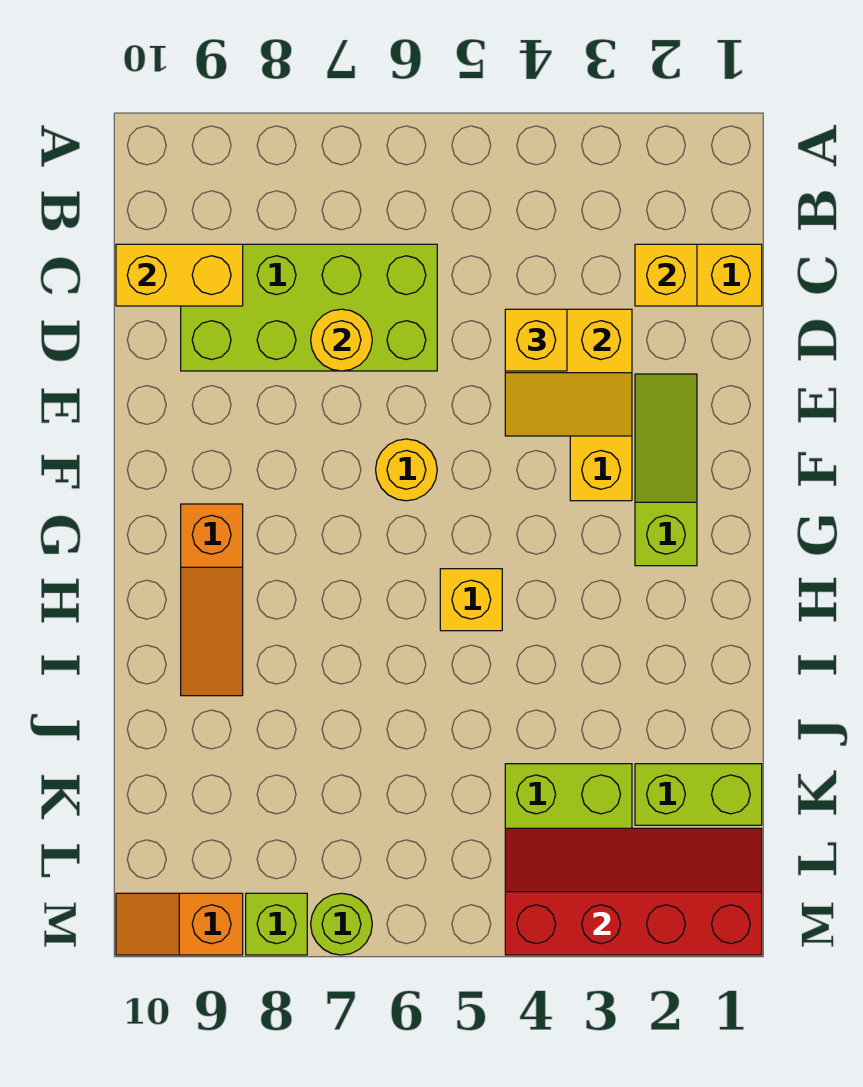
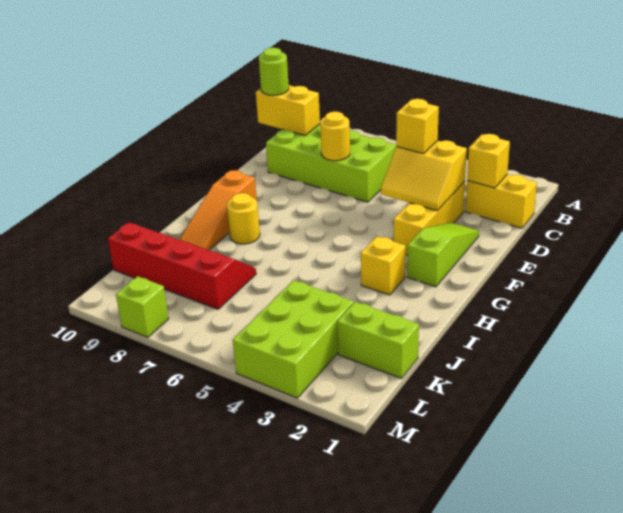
yellow round brick F6 level 1 -> yellow round brick H8 level 1
yellow brick H5 level 1 -> yellow brick H3 level 1
red slope L1:M4 level 2 top M -> red slope J7:K10 level 1 top K
lime round brick M7 level 1 -> lime round brick C10 level 3
orange slope M9:M10 level 1 top 9 -> none

